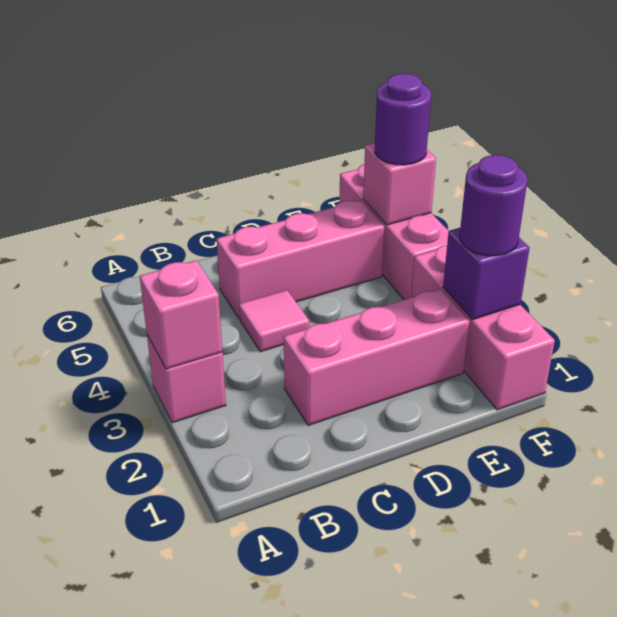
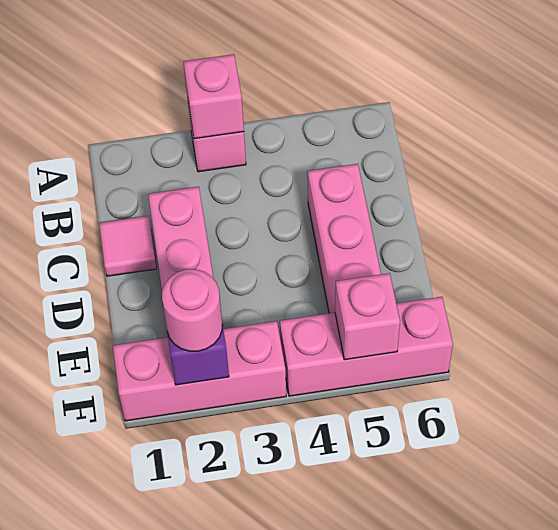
pink tile C4 level 1 -> pink tile C1 level 1
purple round brick F2 level 3 -> pink round brick F2 level 3
purple round brick F5 level 3 -> none

